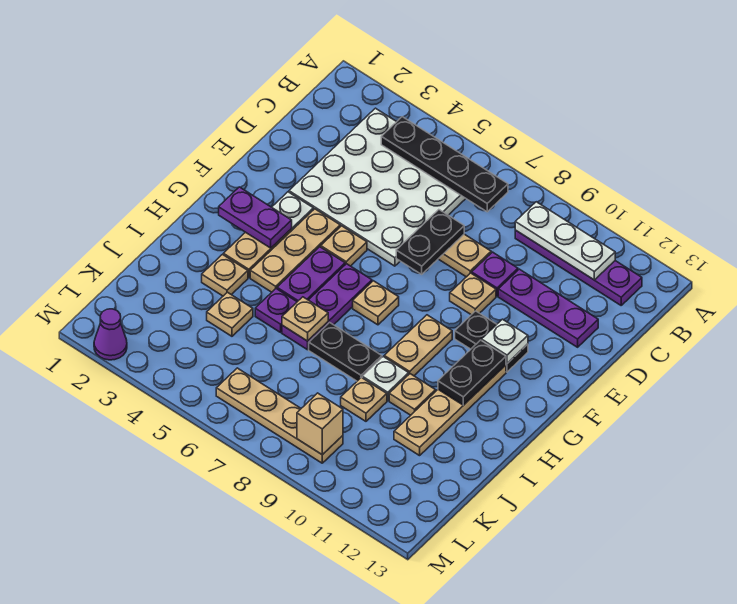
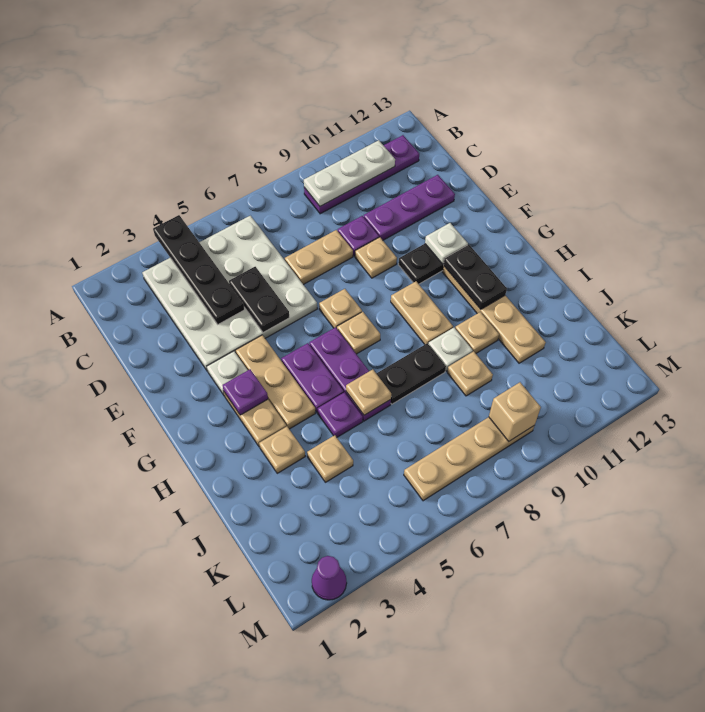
black plate B4:B7 level 2 -> black plate A4:D4 level 2
black plate D7:E7 level 2 -> black plate D5:E5 level 2
tan plate F5 level 1 -> tan plate F7 level 1
purple plate G2:G3 level 2 -> purple plate G3 level 2

